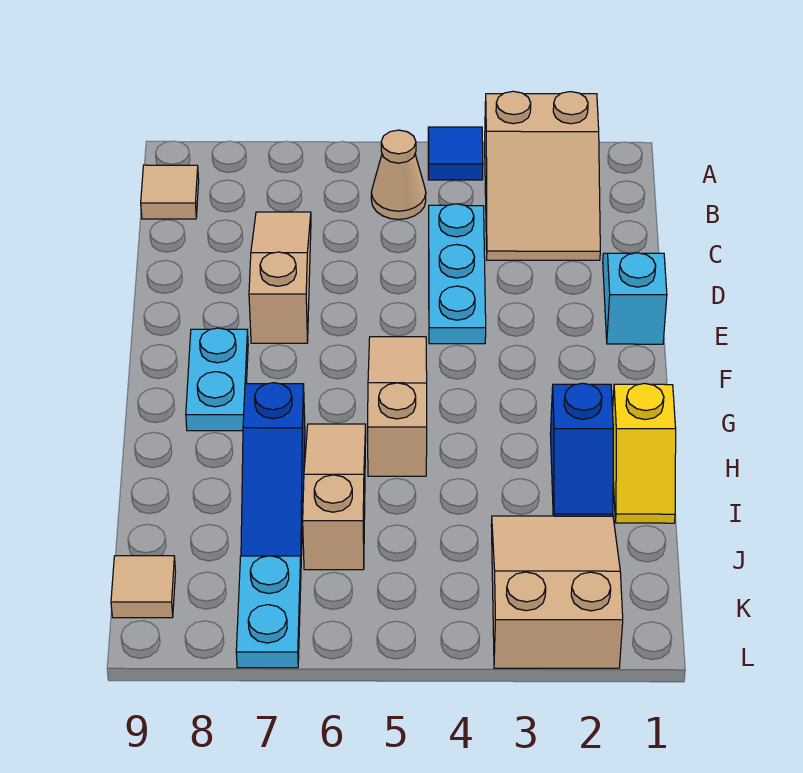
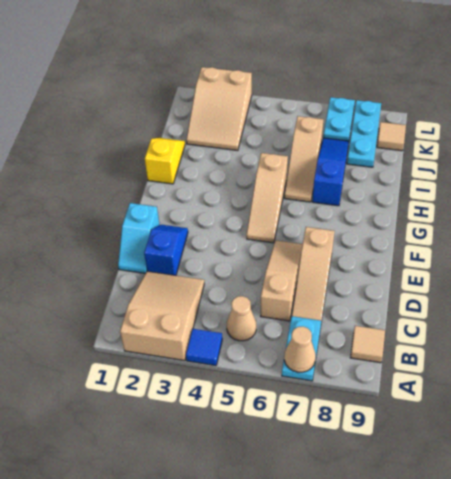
none -> tan cone A7 level 2
cyan plate C4:E4 level 1 -> cyan plate J8:L8 level 1
none -> tan slope C6:E6 level 1 top C
cyan plate F8:G8 level 1 -> cyan plate A7:B7 level 1
blue slope H2:I2 level 1 top H -> blue slope D2:E2 level 1 top D

